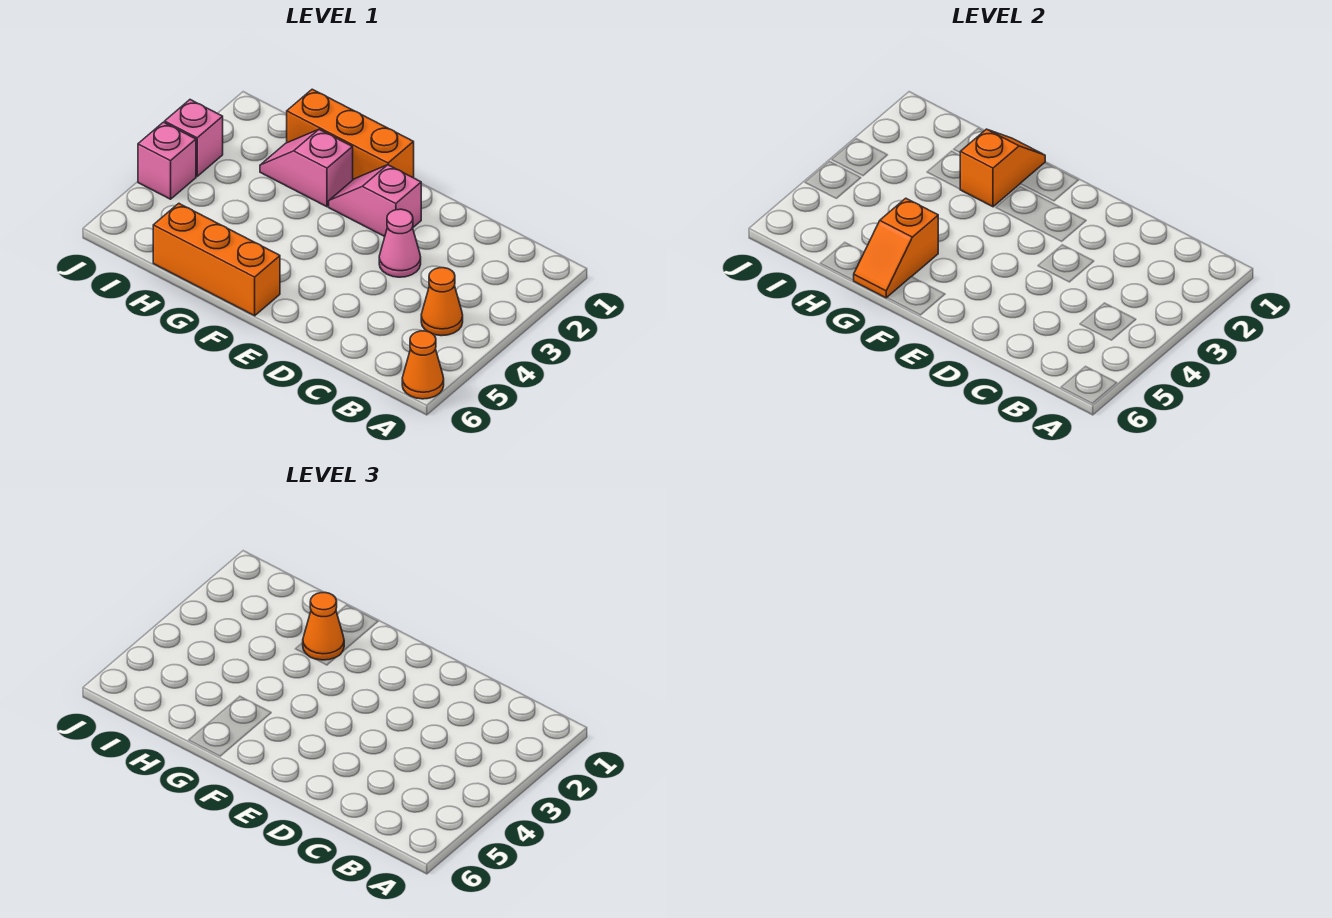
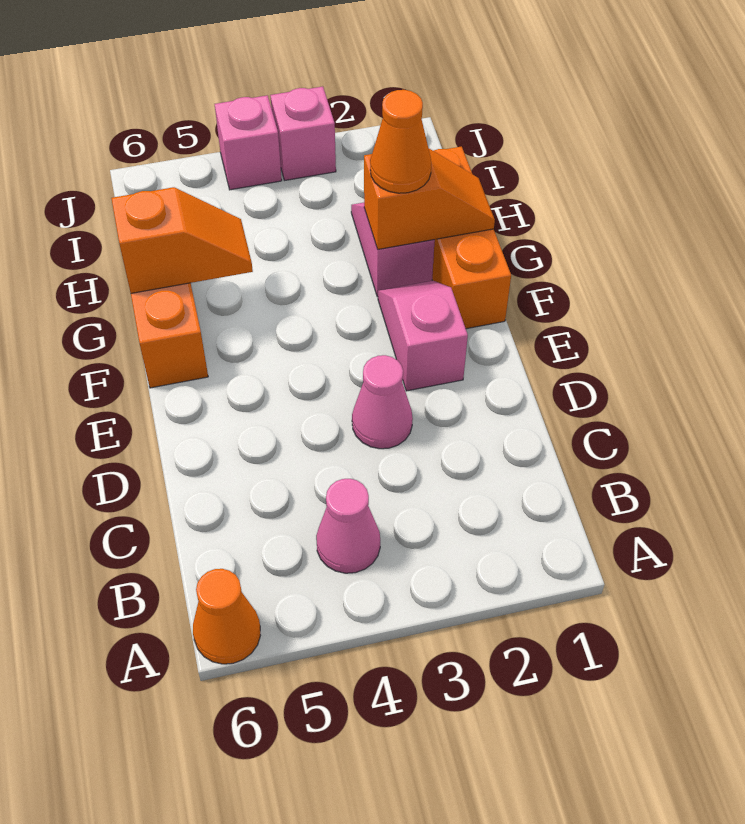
orange cone B4 level 1 -> pink cone B4 level 1
orange slope G5:G6 level 2 top 5 -> orange slope G5:G6 level 2 top 6

